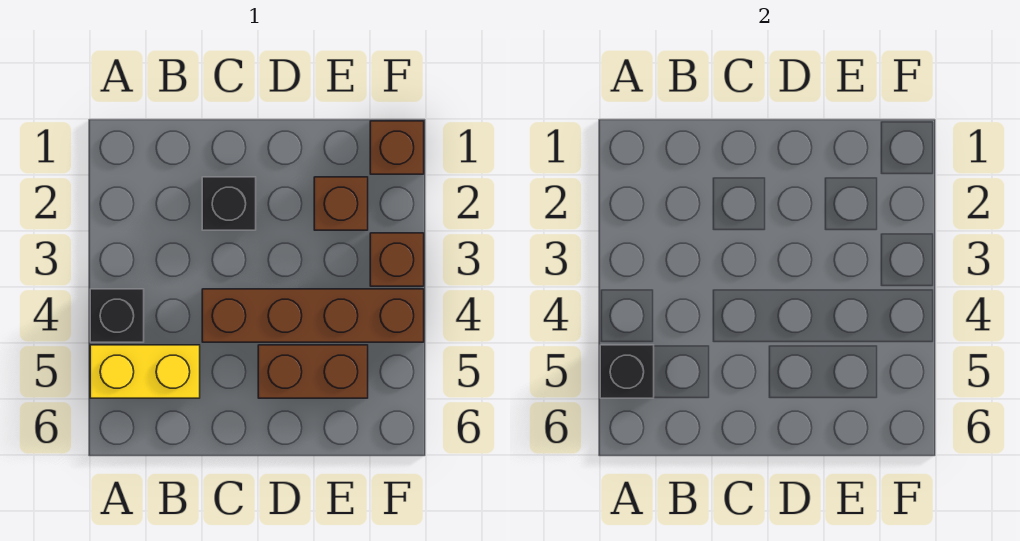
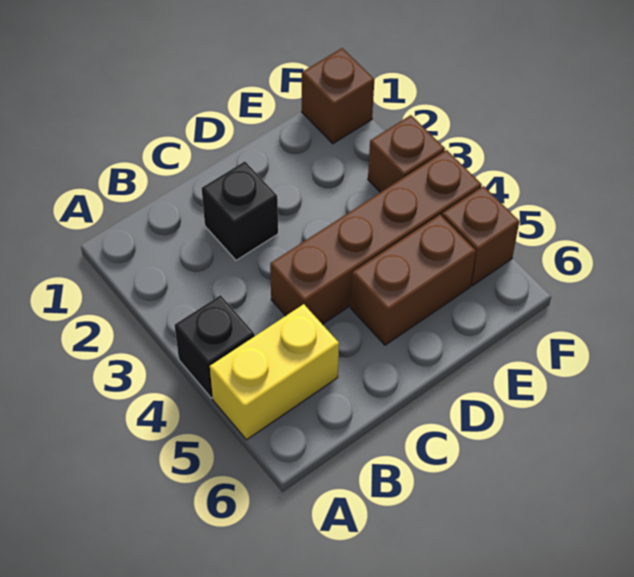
black brick A5 level 2 -> none
brown brick E2 level 1 -> brown brick F5 level 1

